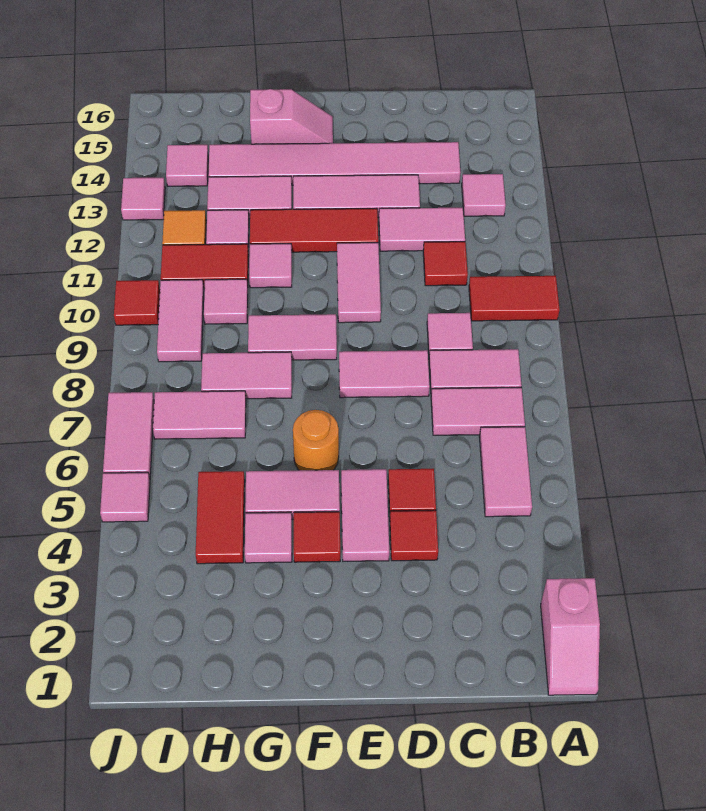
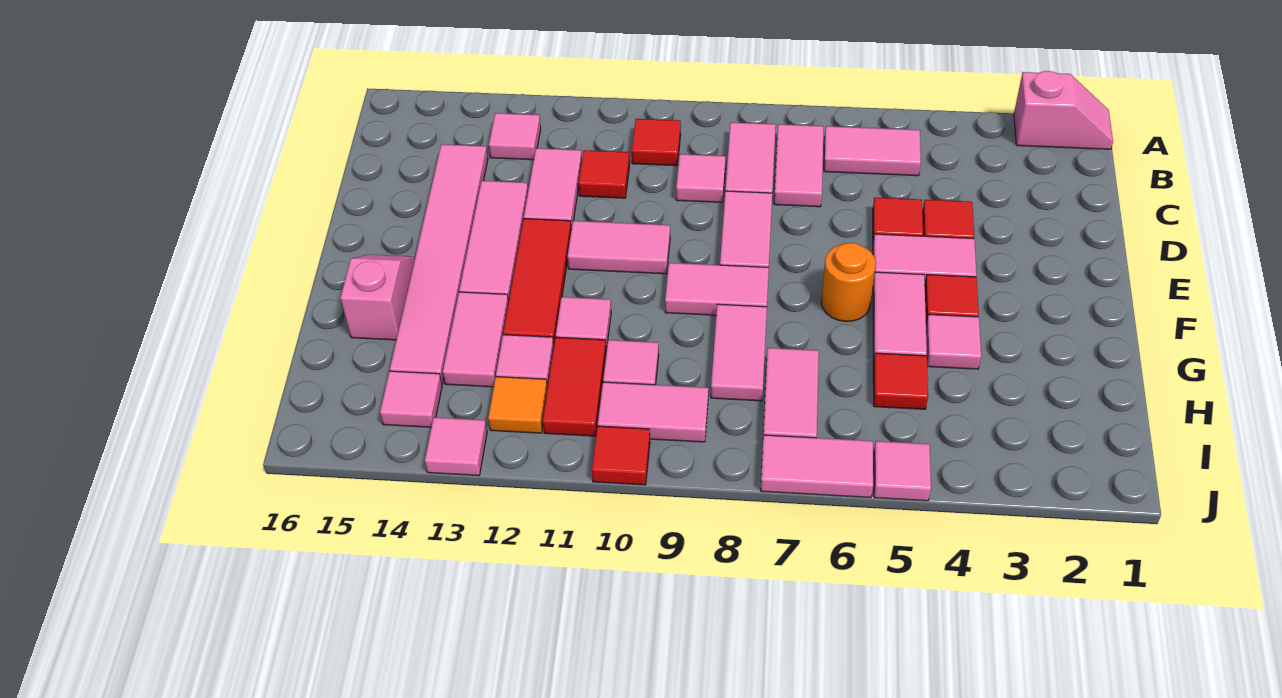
red tile A10:B10 level 1 -> red tile B10 level 1
pink tile F9:G9 level 1 -> pink tile F8:F9 level 1
red tile H4:H5 level 1 -> red tile H5 level 1

